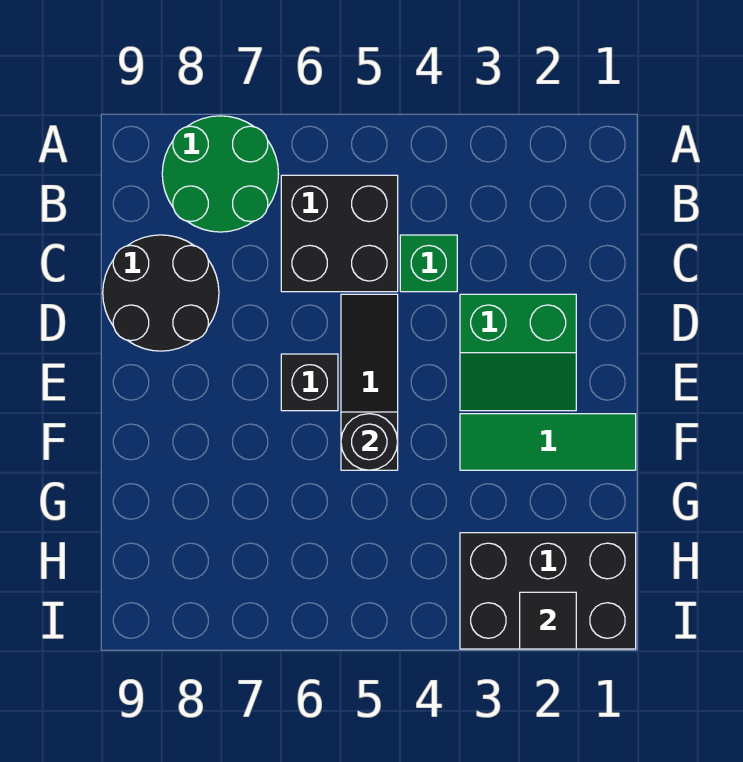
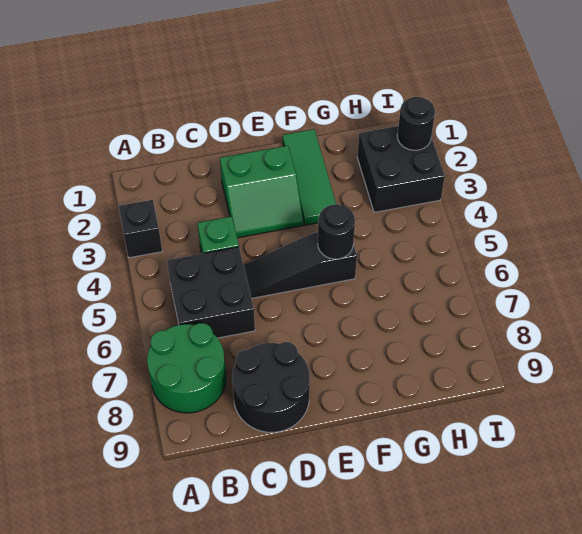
green slope D2:E3 level 1 top D -> green slope D2:E3 level 1 top 2
black brick E6 level 1 -> black brick A3 level 1
black brick H1:I3 level 1 -> black brick H2:I3 level 1
black tile I2 level 2 -> black round brick I2 level 2

